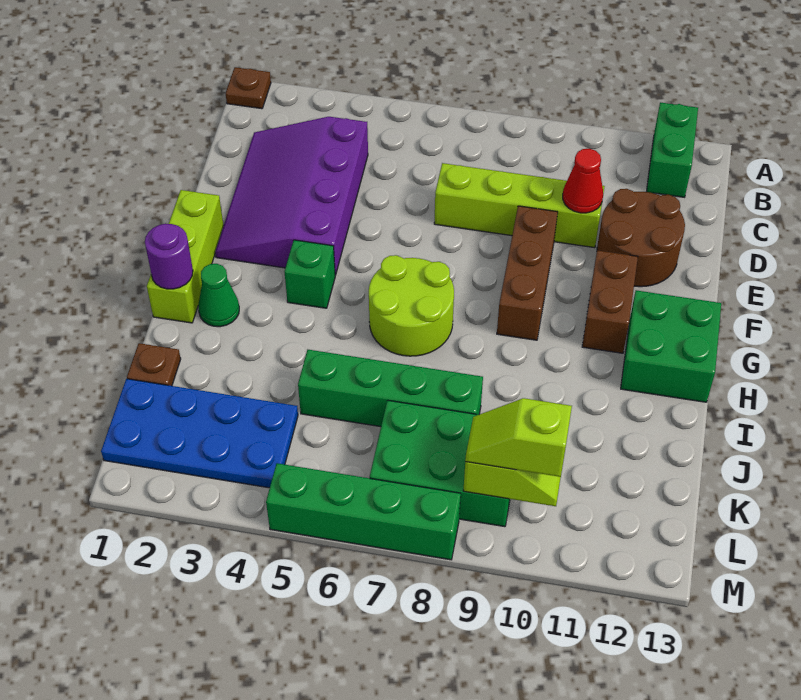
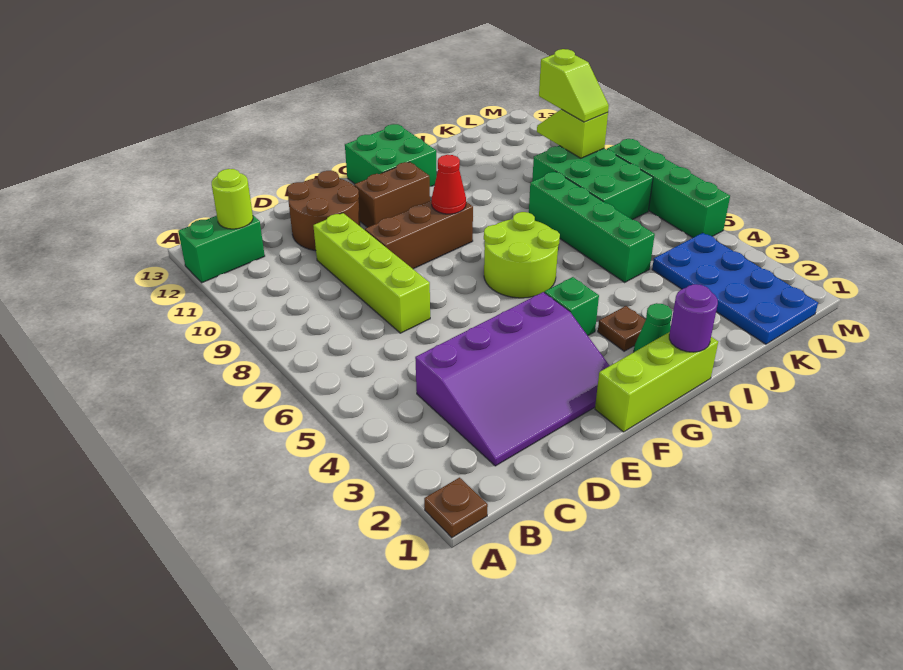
none -> lime round brick B12 level 2
red cone D10 level 2 -> red cone G9 level 2
brown plate J1 level 1 -> brown plate H3 level 1

